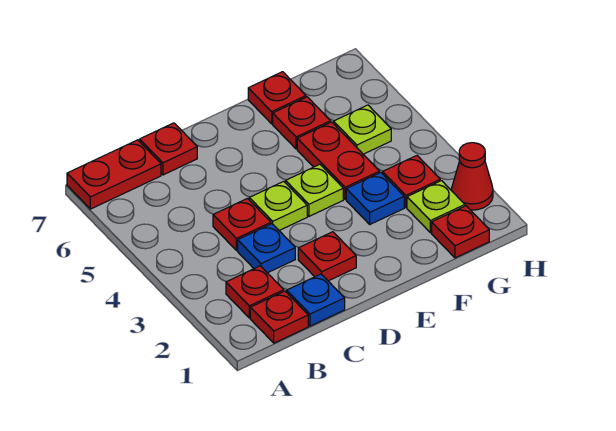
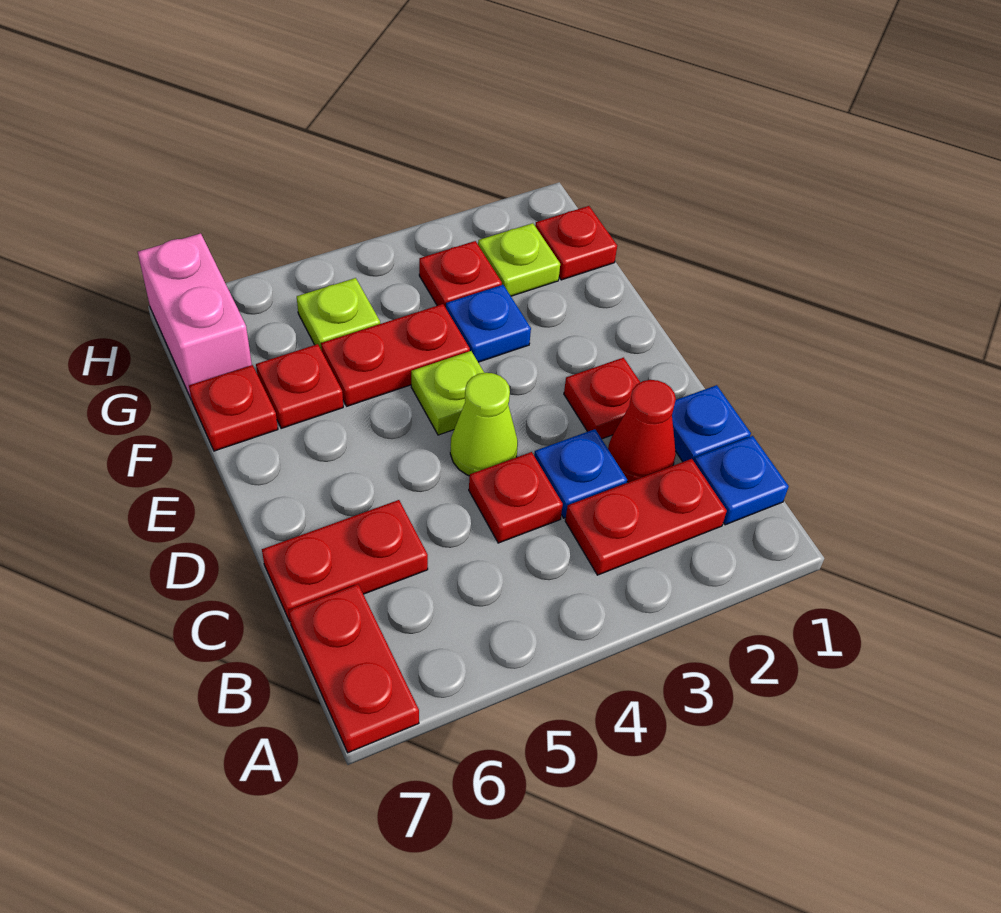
red plate B1 level 1 -> blue plate B1 level 1
red plate B2 level 1 -> red plate B2:B3 level 1
red plate C7 level 1 -> red plate C6:C7 level 1
lime plate D4 level 1 -> lime cone D4 level 1
none -> pink brick G7:H7 level 1
red cone H2 level 1 -> red cone C2 level 1

